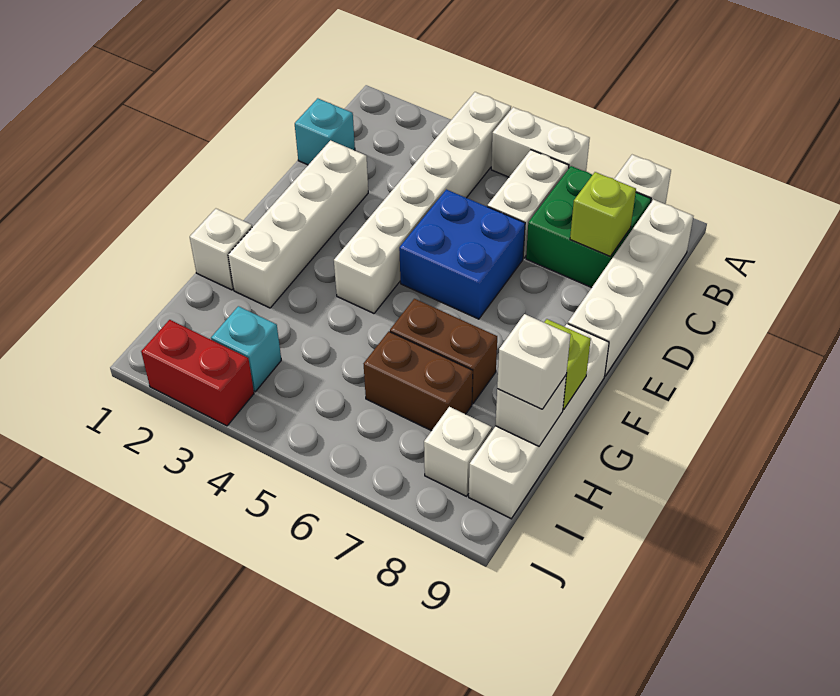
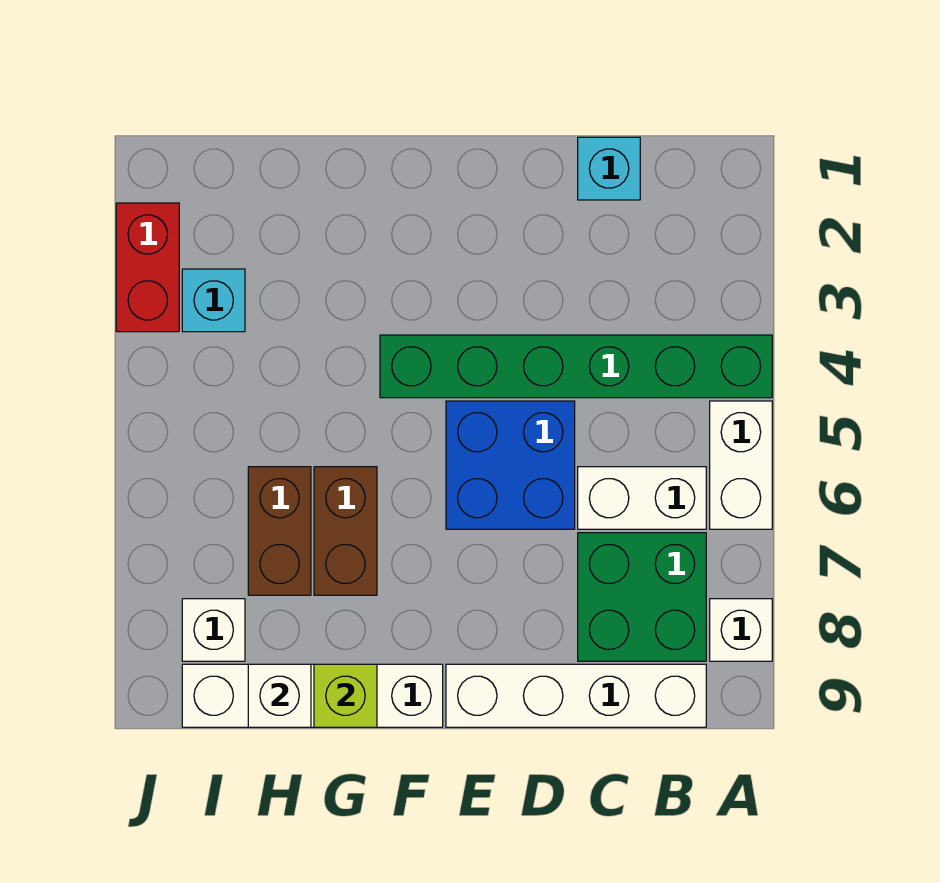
white brick A4:F4 level 1 -> green brick A4:F4 level 1
lime brick C8 level 2 -> none
white brick D2:G2 level 1 -> none
white brick G1 level 1 -> none
white brick H9 level 3 -> none

